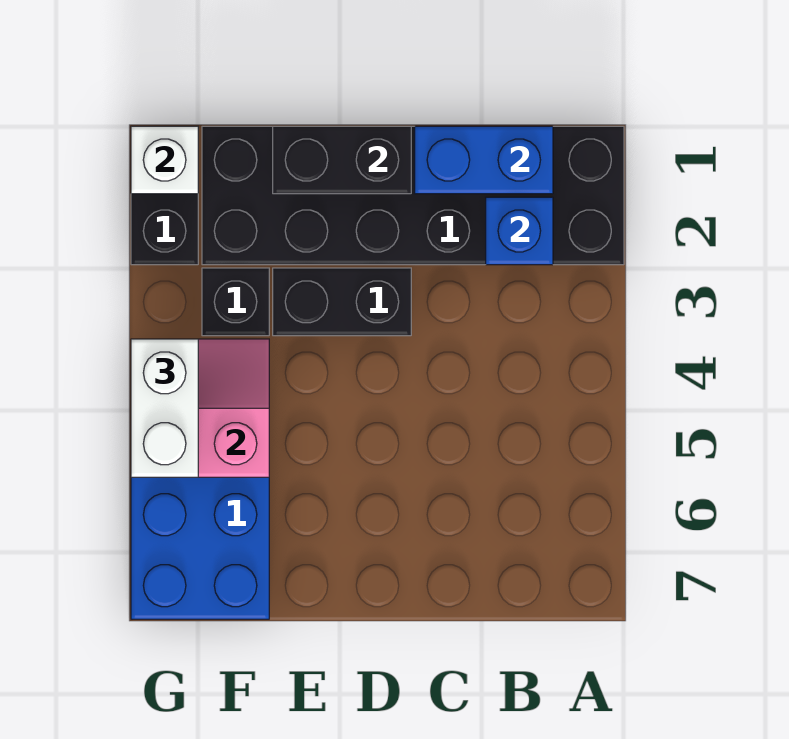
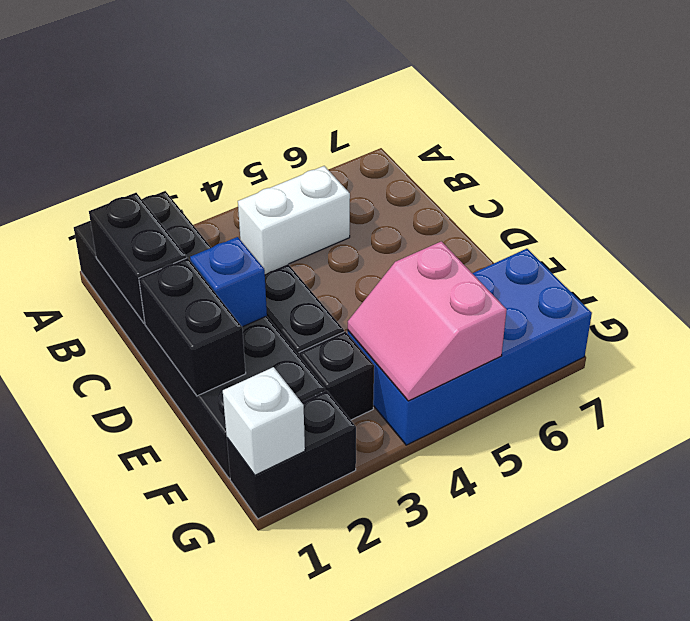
blue brick B1:C1 level 2 -> black brick B1:C1 level 2
blue brick B2 level 2 -> blue brick D2 level 2
white brick G4:G5 level 3 -> white brick B4:B5 level 1

